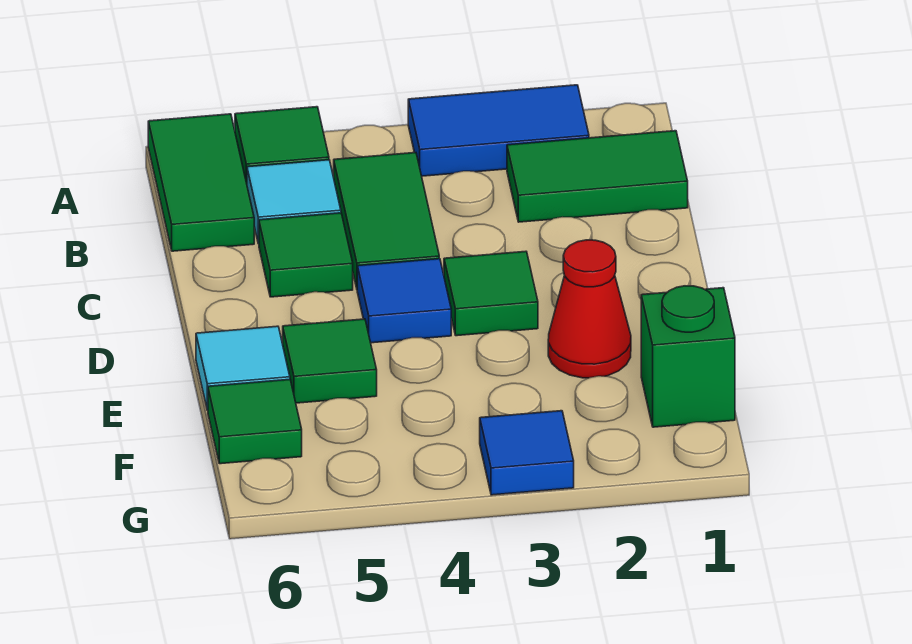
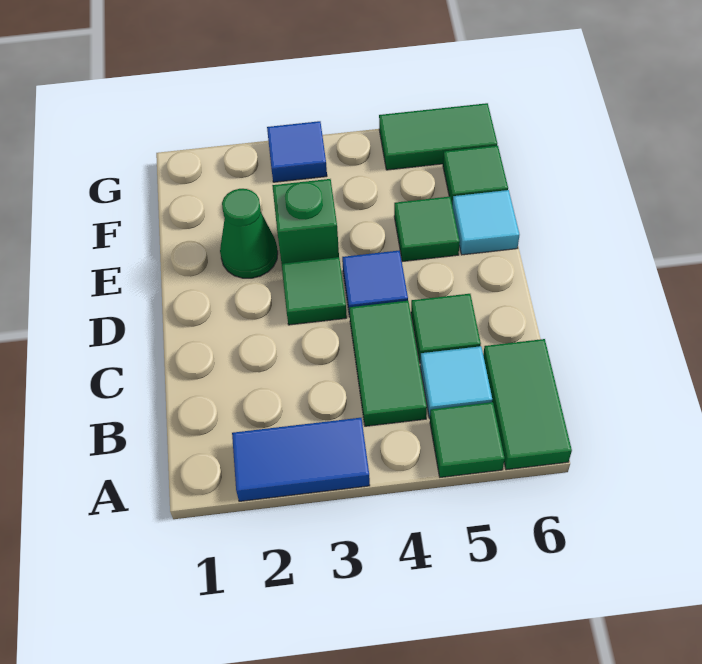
green tile B1:B2 level 1 -> green tile G5:G6 level 1
red cone E2 level 1 -> green cone E2 level 1
green brick F1 level 1 -> green brick E3 level 1

